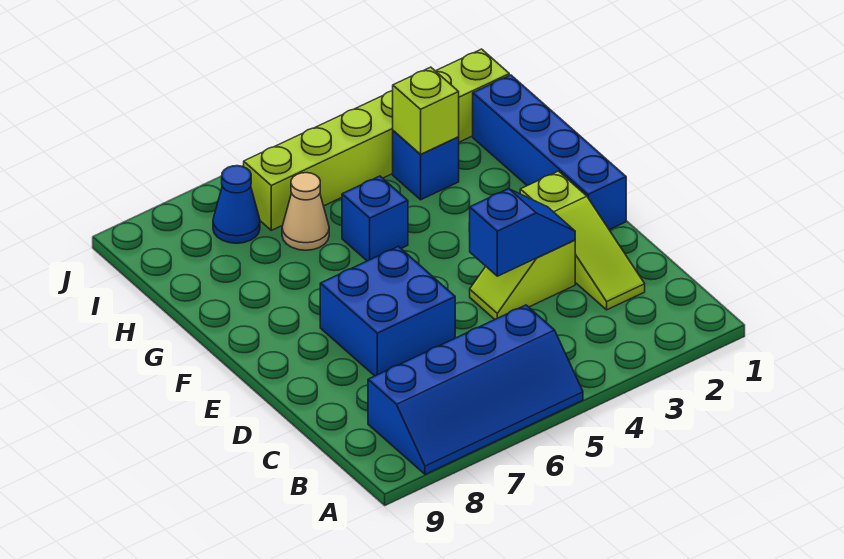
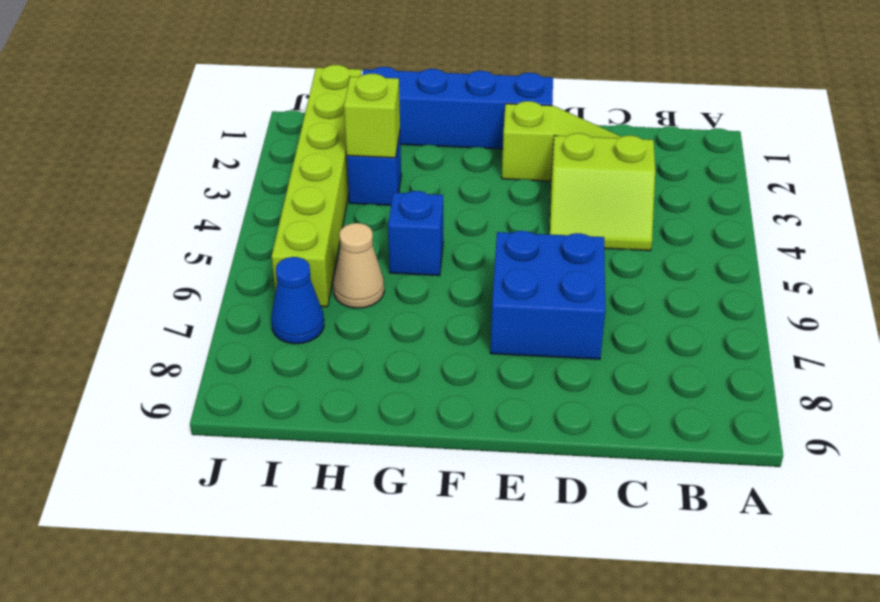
blue slope A5:B8 level 1 top B -> none
lime slope D3:D4 level 1 top 3 -> lime slope C3:D4 level 1 top 3
blue slope D3:D4 level 2 top 4 -> none

